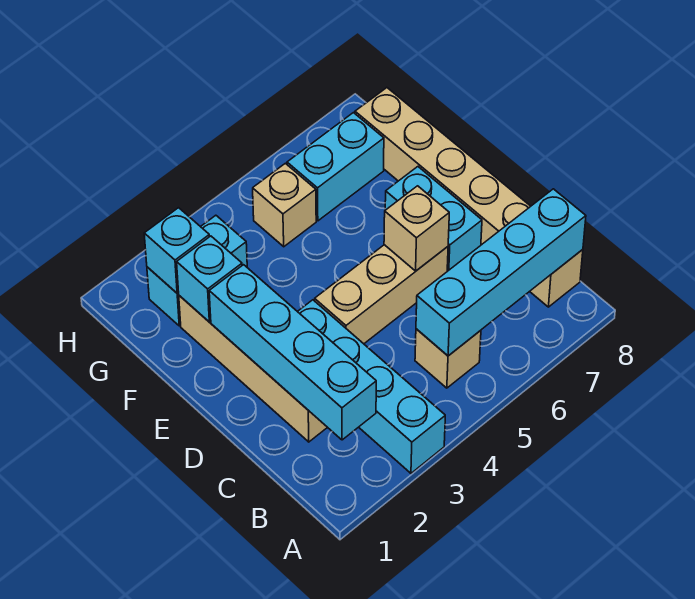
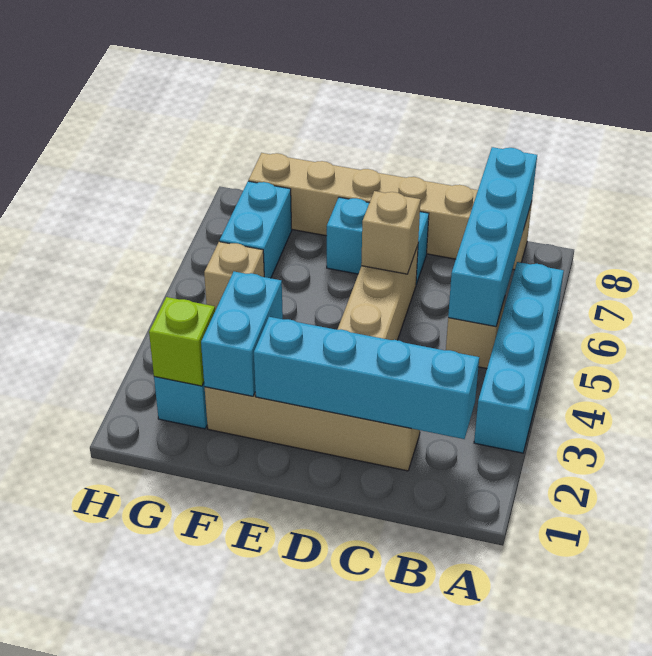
cyan brick A3:D3 level 1 -> cyan brick A3:A6 level 1
cyan brick F2 level 2 -> cyan brick F2:F3 level 2
cyan brick G2 level 2 -> lime brick G2 level 2

